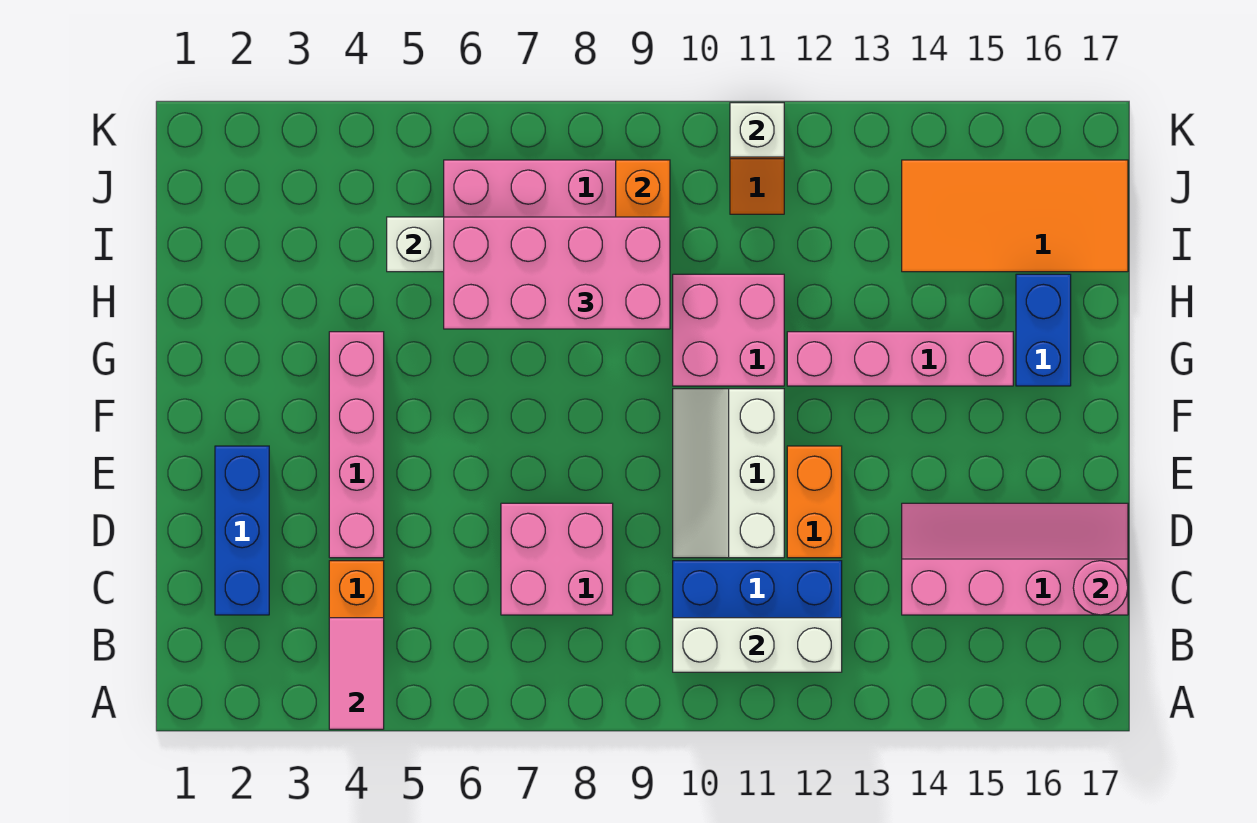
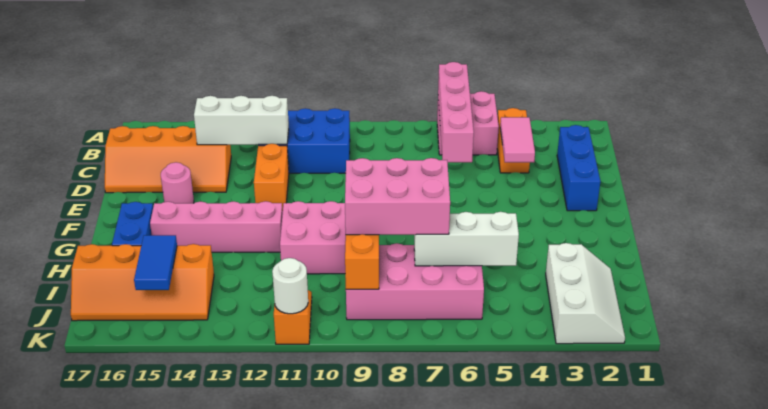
pink tile A4:B4 level 2 -> pink tile C4:D4 level 2
white brick B10:B12 level 2 -> white brick C12:C14 level 2
pink brick C7:D8 level 1 -> pink brick A5:B6 level 1
pink slope C14:D17 level 1 top C -> orange slope C14:D17 level 1 top C
pink round brick C17 level 2 -> pink round brick E15 level 1
pink brick D4:G4 level 1 -> pink brick A6:D6 level 2
white slope D10:F11 level 1 top 11 -> white slope I2:K3 level 1 top 3
pink brick H6:I9 level 3 -> pink brick H7:I9 level 3
orange tile I14:J17 level 1 -> orange slope I14:J17 level 1 top I
none -> blue tile I15:J15 level 2
white brick K11 level 2 -> white round brick K11 level 2

